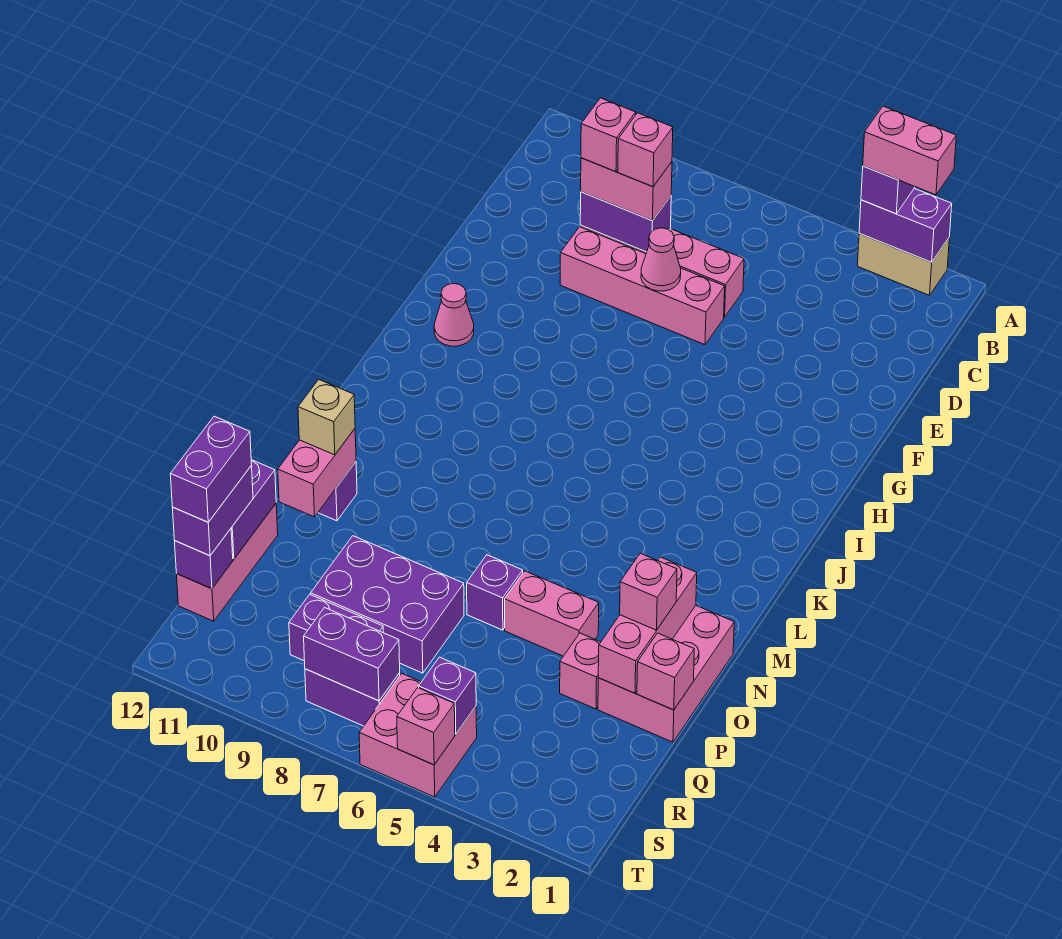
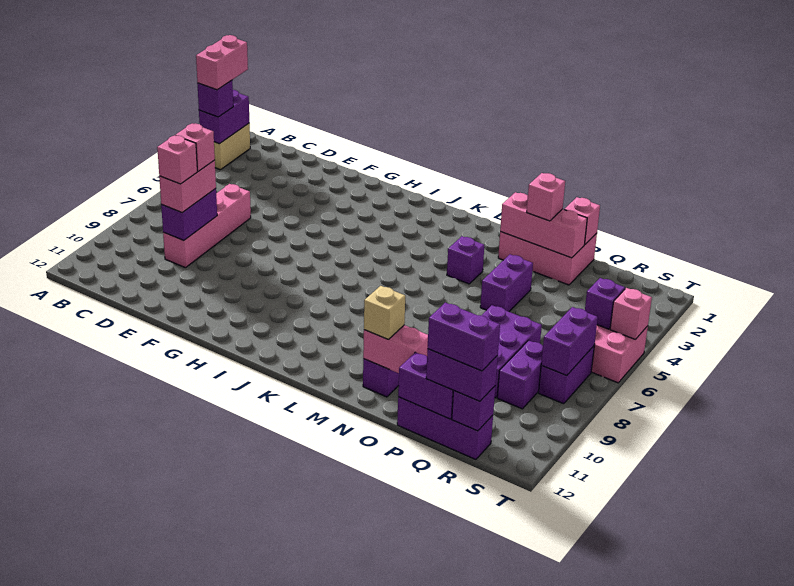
pink brick E6:E9 level 1 -> none
pink cone E7 level 2 -> none
pink cone H11 level 1 -> none
pink brick O4:O5 level 1 -> purple brick O4:O5 level 1
purple brick O6 level 1 -> purple brick M4 level 1
pink brick P3 level 1 -> none
pink brick P12:R12 level 1 -> purple brick P12:R12 level 1

